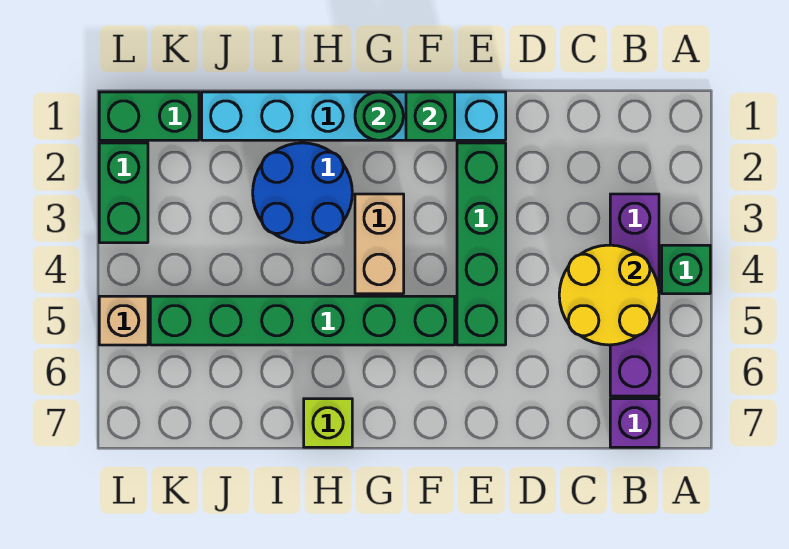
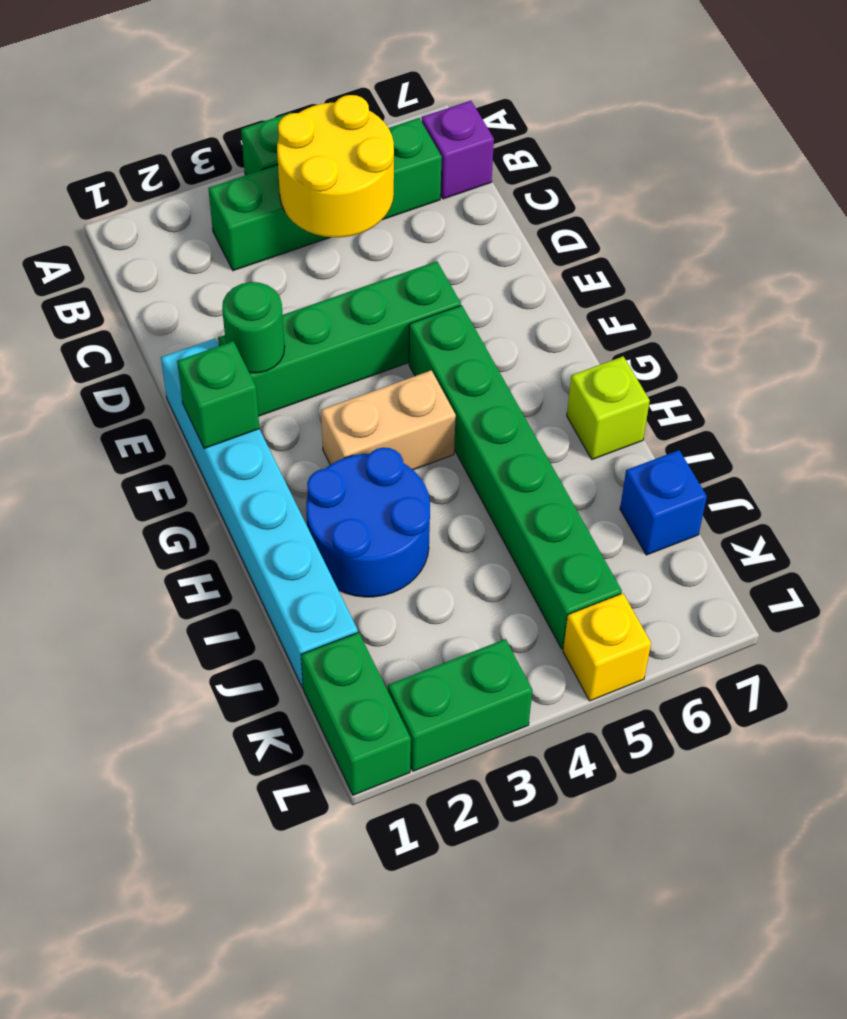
purple brick B3:B6 level 1 -> green brick B3:B6 level 1
green round brick G1 level 2 -> green round brick E2 level 2
none -> blue brick J7 level 1
tan brick L5 level 1 -> yellow brick L5 level 1

